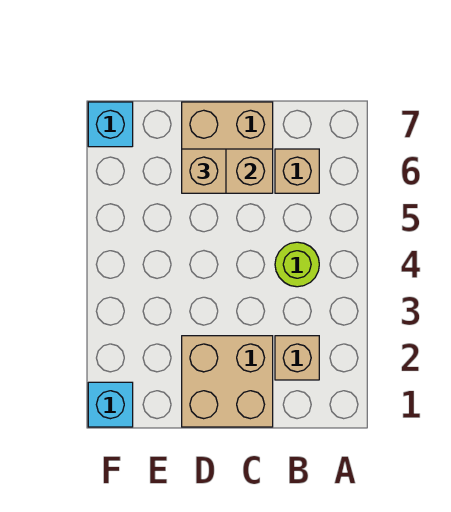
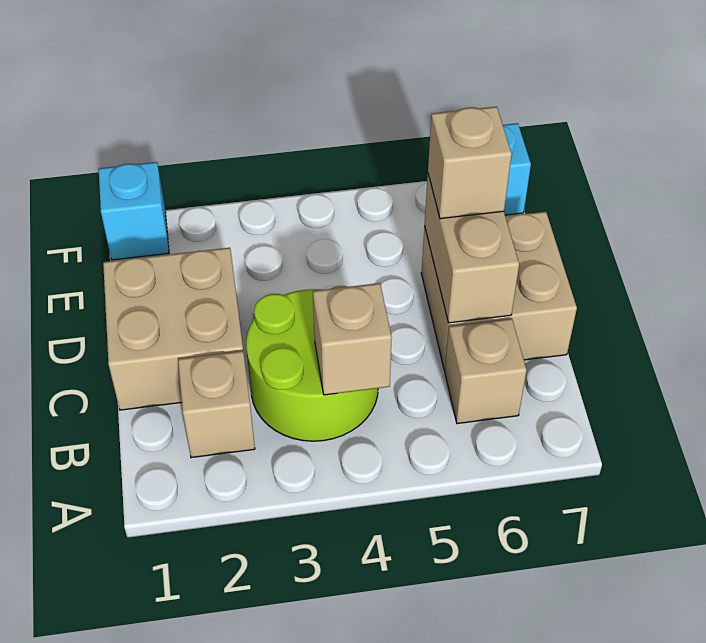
lime round brick B4 level 1 -> lime round brick B3:C4 level 1
none -> tan brick B4 level 2

